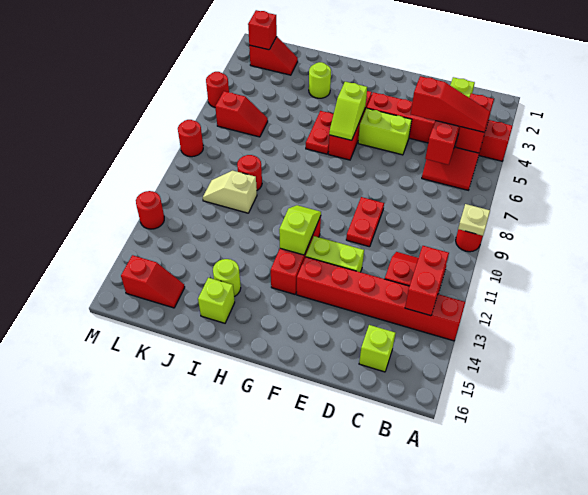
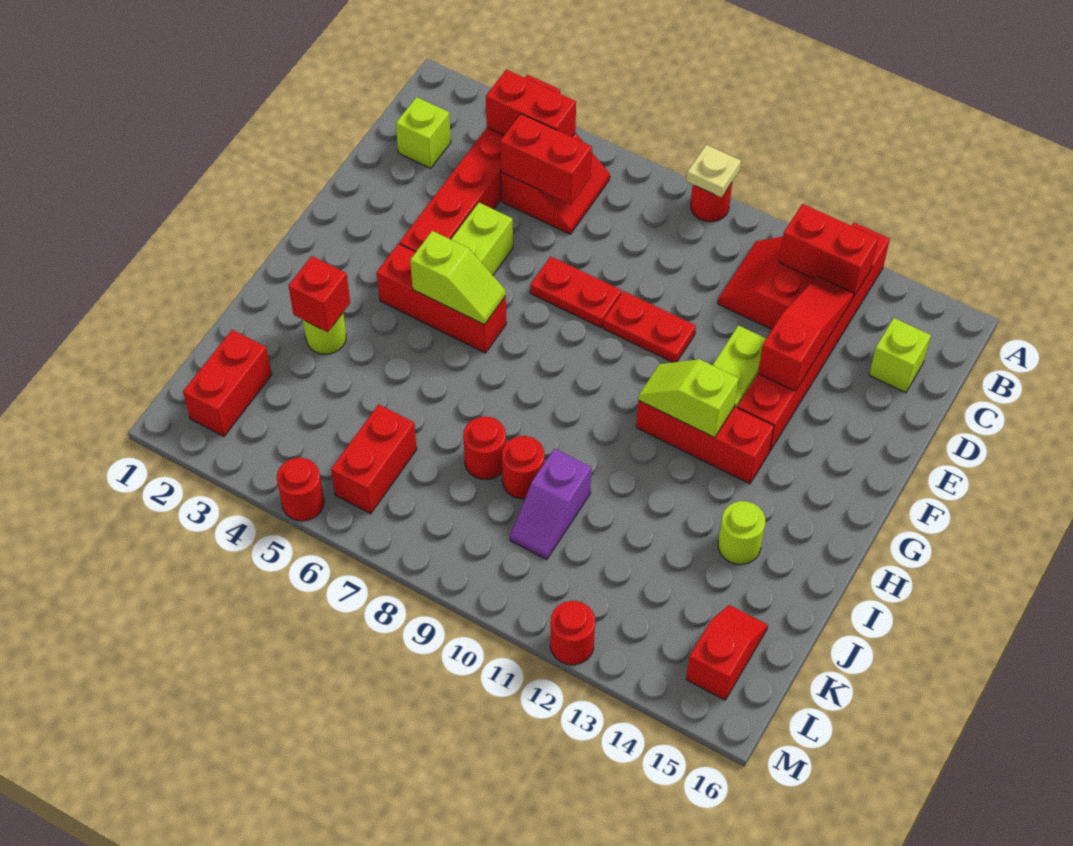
red slope B5:D5 level 3 top D -> red slope C13:E13 level 2 top E
red plate H5:H6 level 1 -> red plate E7:E8 level 1
lime brick I15 level 1 -> none
tan slope J10:K10 level 1 top J -> purple slope J10:K10 level 1 top J
red slope K2:L2 level 1 top L -> red brick K2:L2 level 1
red slope K6:L6 level 1 top L -> red brick K6:L6 level 1
red brick L2 level 2 -> red brick I3 level 2
red round brick M8 level 1 -> red round brick J8 level 1

